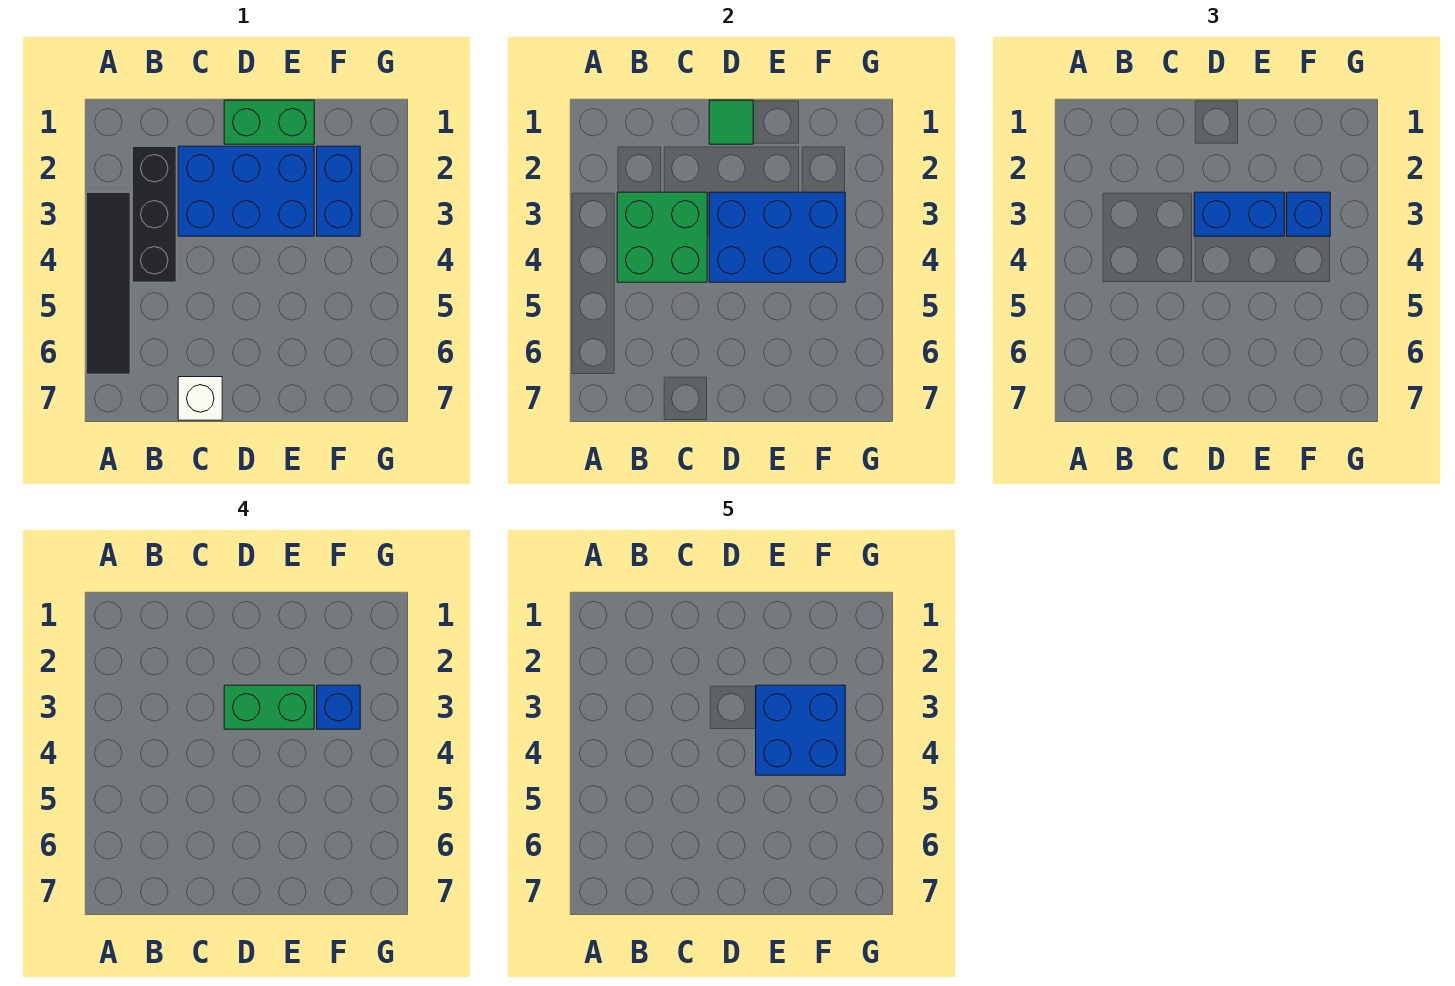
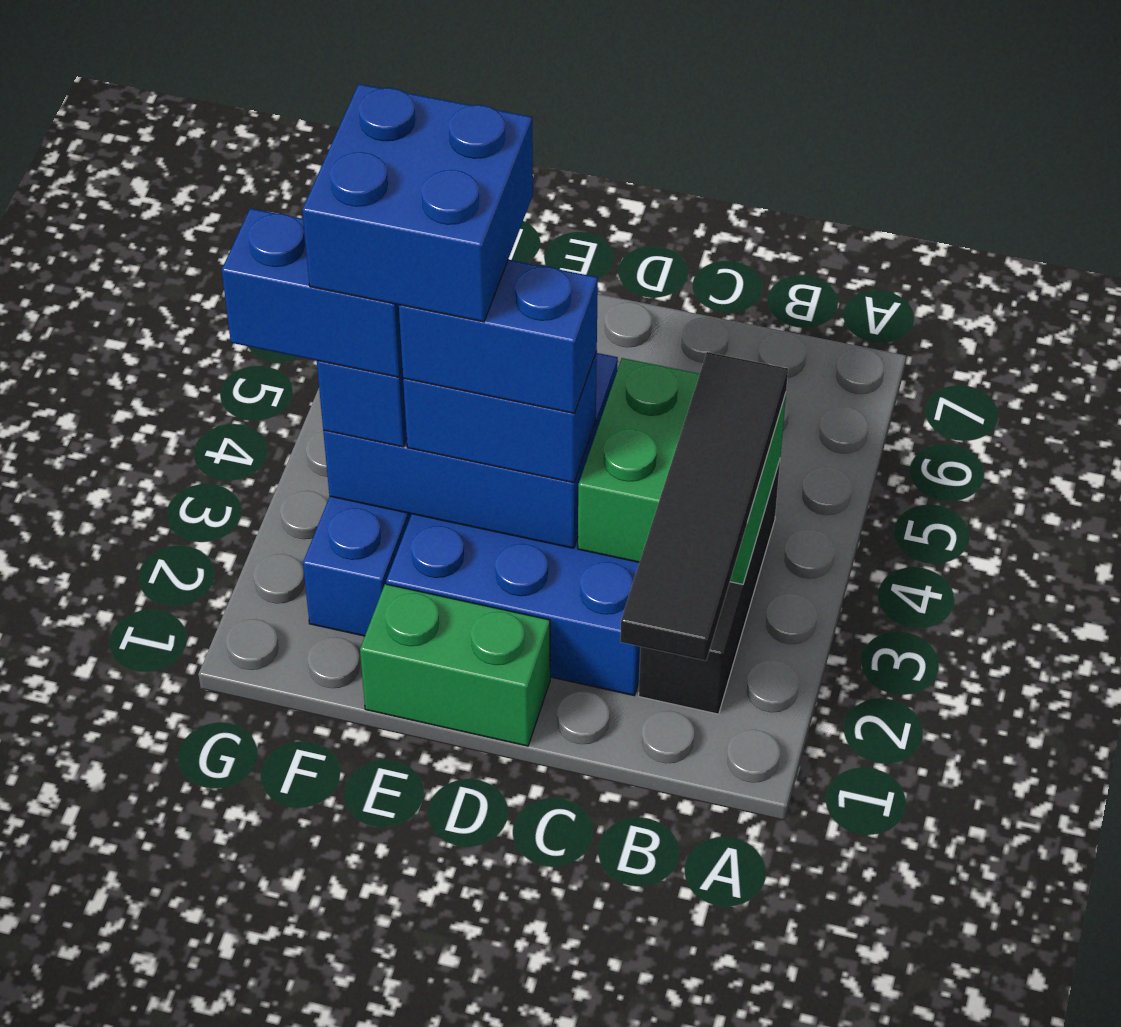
black tile A3:A6 level 1 -> black tile B1:B4 level 3
white brick C7 level 1 -> none
green tile D1 level 2 -> none
green brick D3:E3 level 4 -> blue brick D3:E3 level 4
blue brick F3 level 4 -> blue brick F3:G3 level 4

